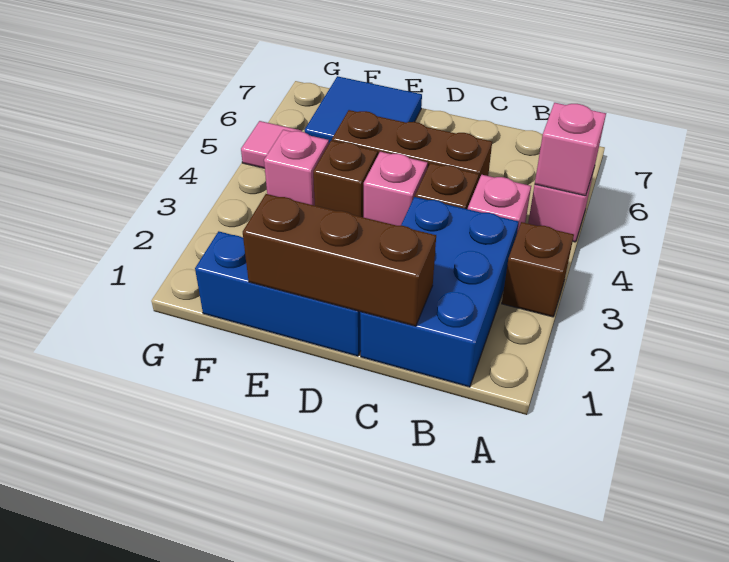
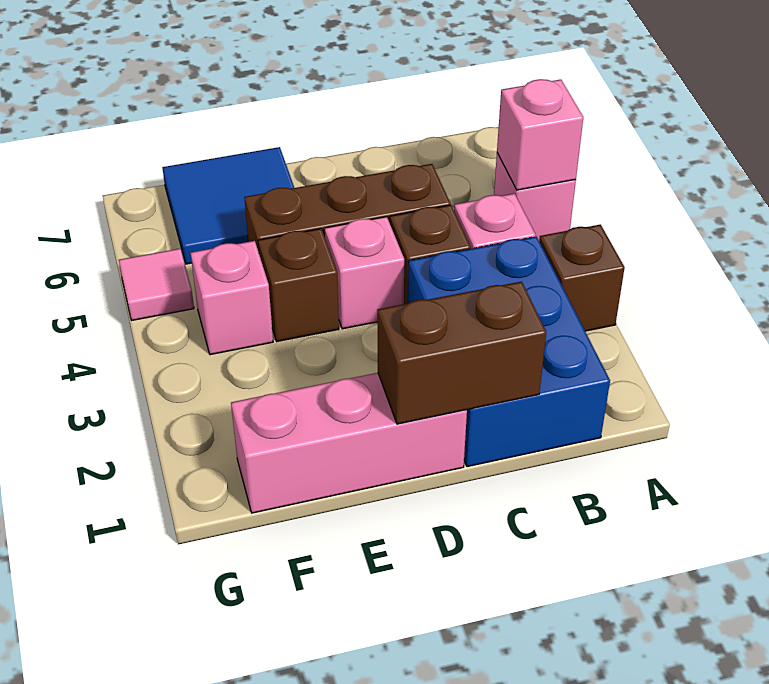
brown brick C1:E1 level 2 -> brown brick C1:D1 level 2
blue brick D1:F1 level 1 -> pink brick D1:F1 level 1

